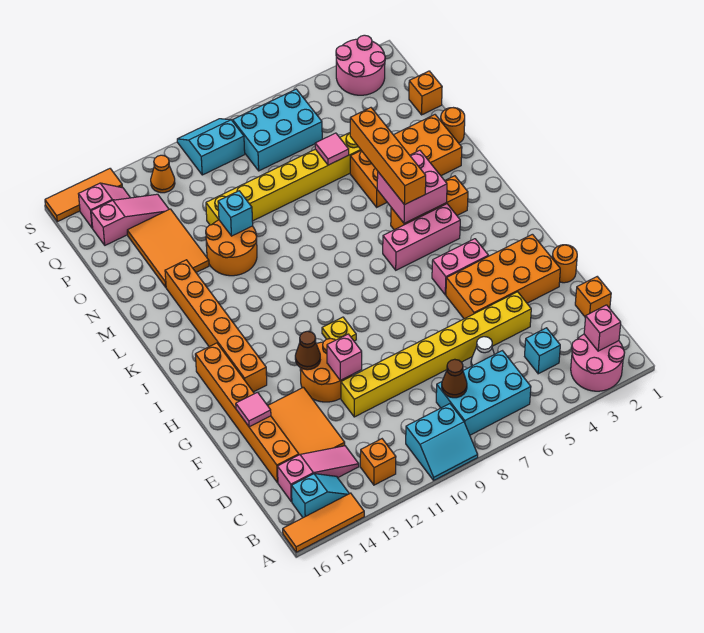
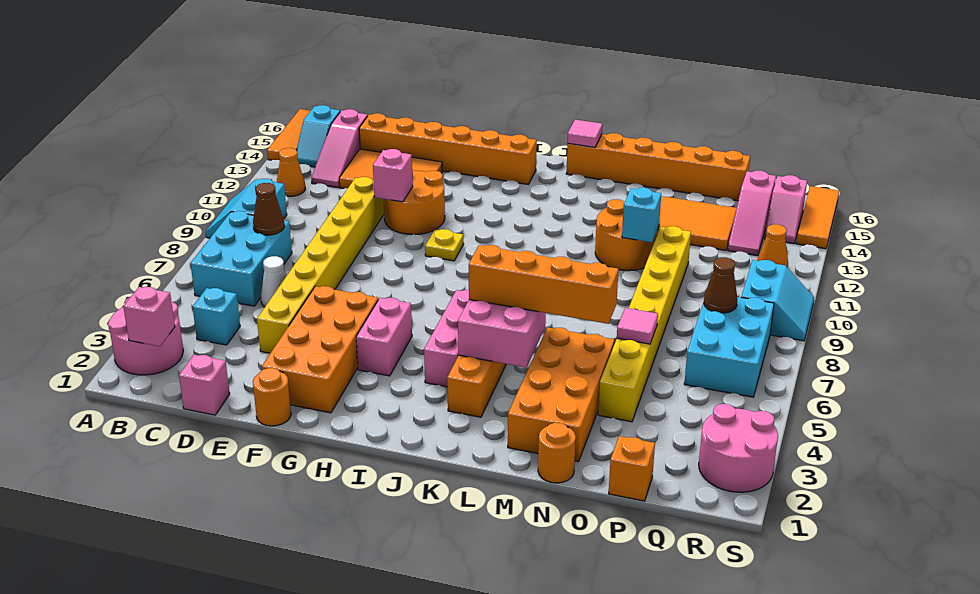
orange brick B12 level 1 -> orange cone B12 level 1
orange brick D1 level 1 -> pink brick D1 level 1
pink tile F15 level 2 -> pink tile K16 level 2
brown cone G12 level 2 -> brown cone Q8 level 2
orange brick H14:M14 level 1 -> orange brick K16:P16 level 1

